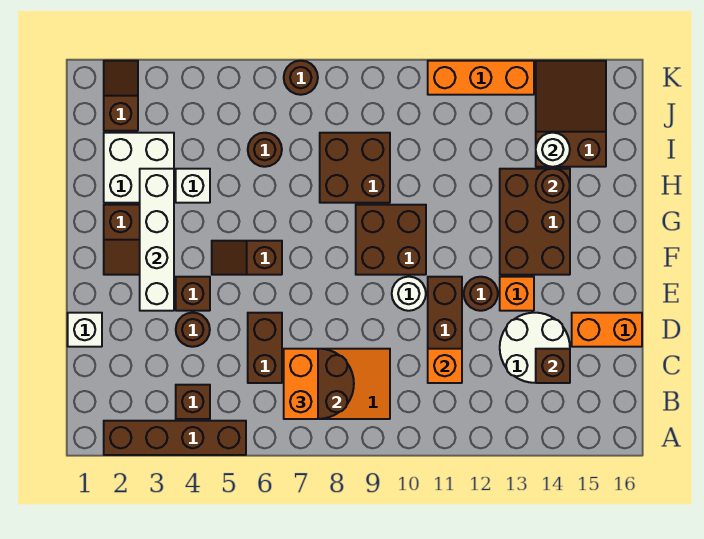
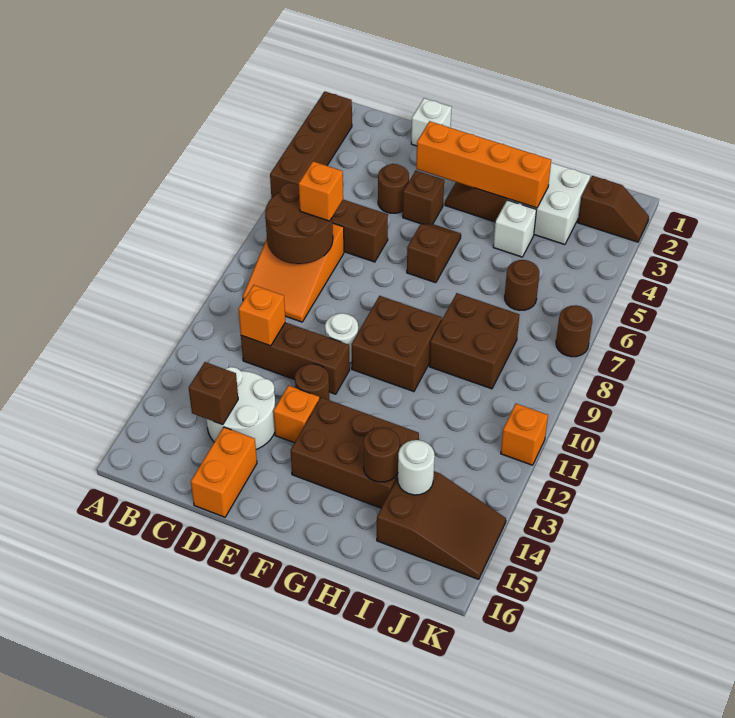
brown brick B4 level 1 -> none
orange brick B7:C7 level 3 -> orange brick C7 level 3
white brick E3:H3 level 2 -> orange brick E3:H3 level 2
orange brick K11:K13 level 1 -> orange brick K11 level 1

